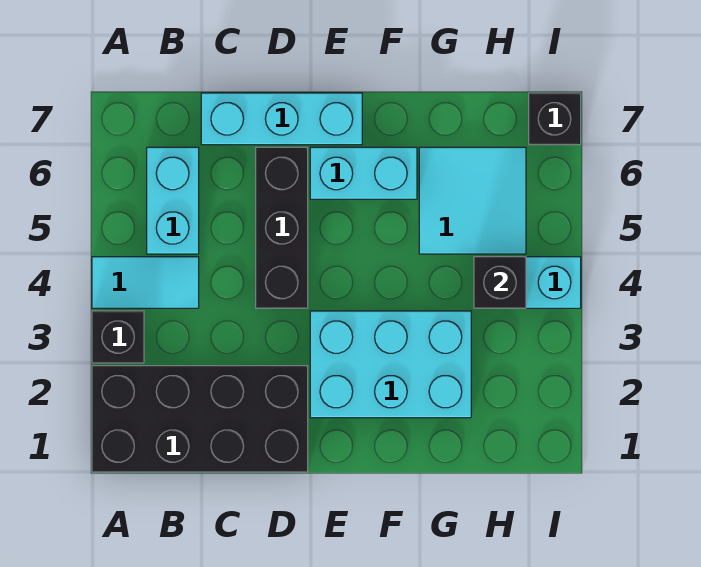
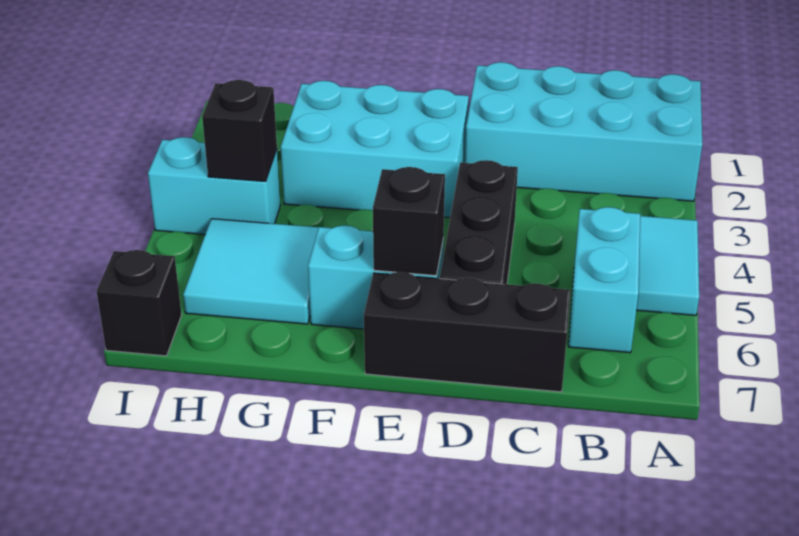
black brick A1:D2 level 1 -> cyan brick A1:D2 level 1
black brick A3 level 1 -> black brick E6 level 2
cyan tile A4:B4 level 1 -> cyan tile A4:A5 level 1
cyan brick C7:E7 level 1 -> black brick C7:E7 level 1

